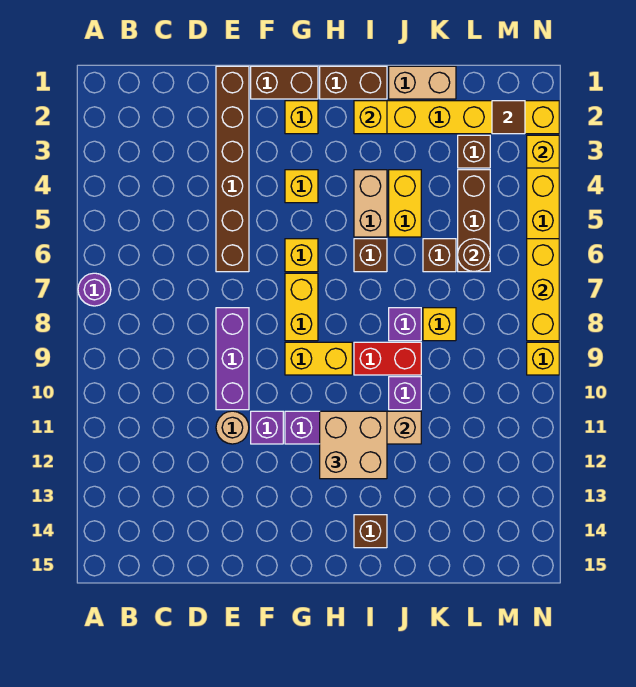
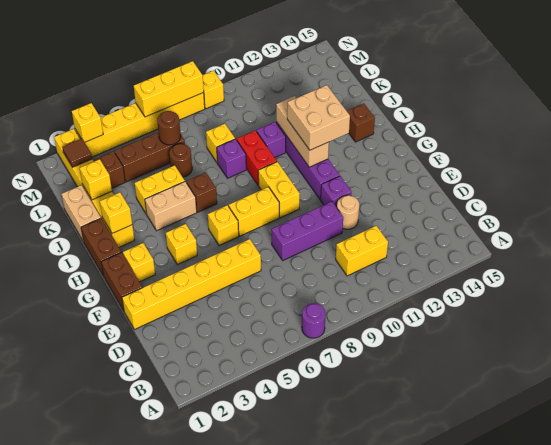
none -> yellow brick C10:C11 level 1
brown brick E1:E6 level 1 -> yellow brick E1:E6 level 1
none -> yellow brick K2 level 2
brown brick K6 level 1 -> brown round brick K6 level 1

